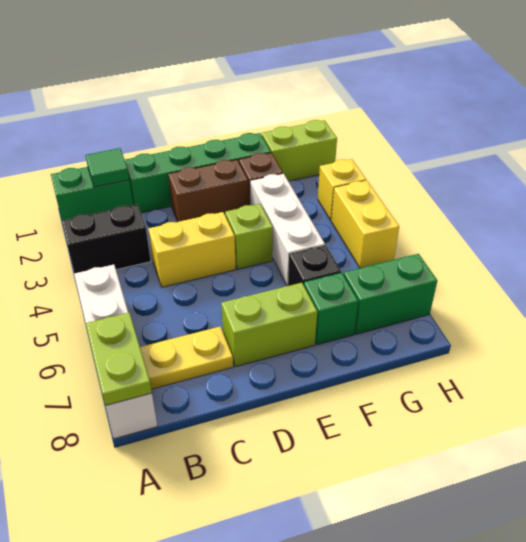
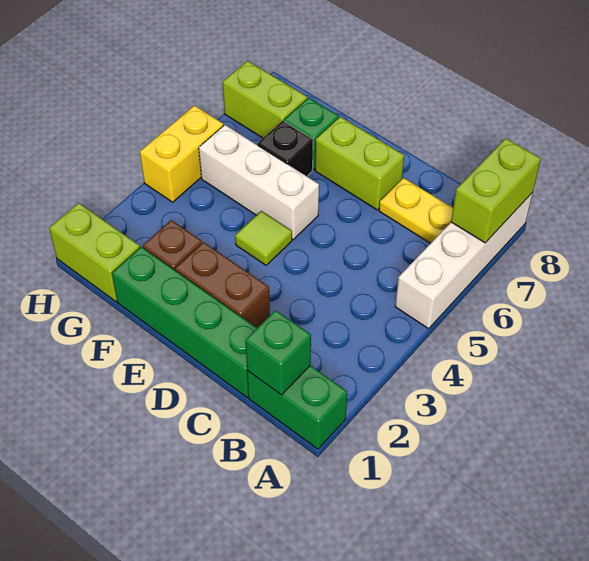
black brick A3:B3 level 1 -> none
lime plate A7:A8 level 2 -> lime brick A7:A8 level 2
green tile B1 level 2 -> green brick B1 level 2
yellow brick C4:D4 level 1 -> none
lime brick E4 level 1 -> lime tile E4 level 1
white brick F3:F5 level 1 -> white brick E5:G5 level 1
green brick G7:H7 level 1 -> lime brick G7:H7 level 1
yellow brick H3 level 1 -> none

